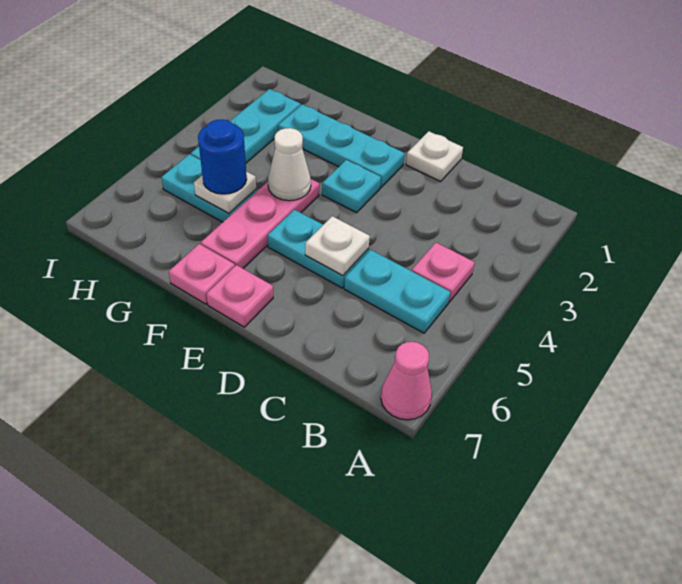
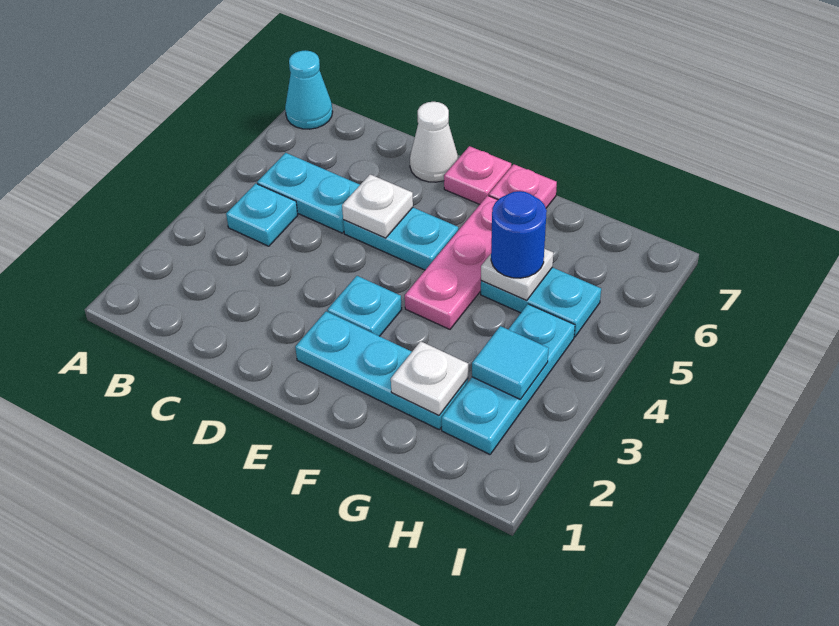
pink cone A7 level 1 -> cyan cone A7 level 1
pink plate B4 level 1 -> cyan plate B4 level 1
white plate D1 level 1 -> white plate G2 level 2
white cone F4 level 2 -> white cone D7 level 1
none -> cyan tile H3 level 2

